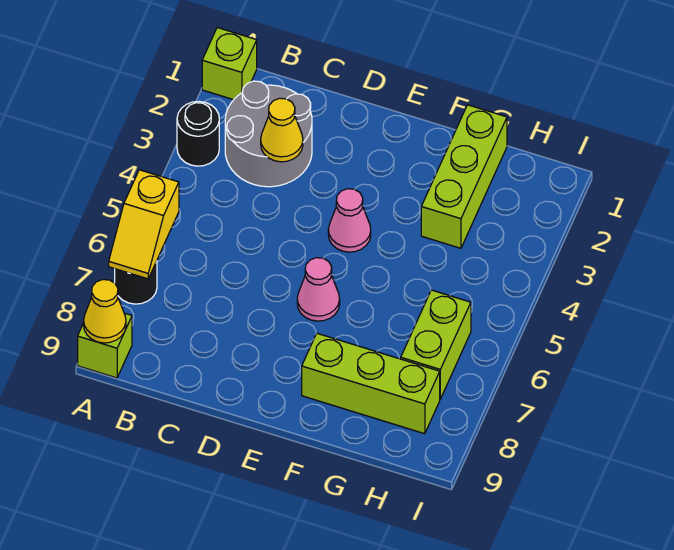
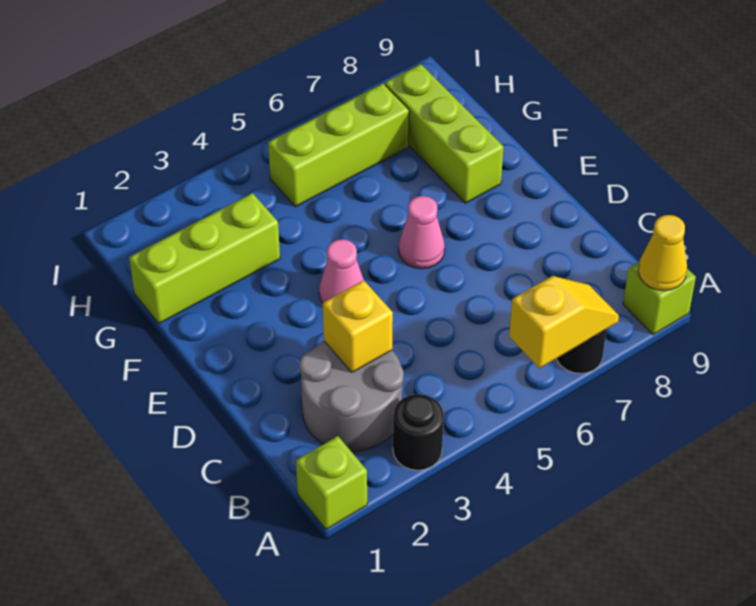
yellow cone C3 level 2 -> yellow brick C3 level 2
lime brick H6:H7 level 1 -> lime brick H5:H7 level 1

